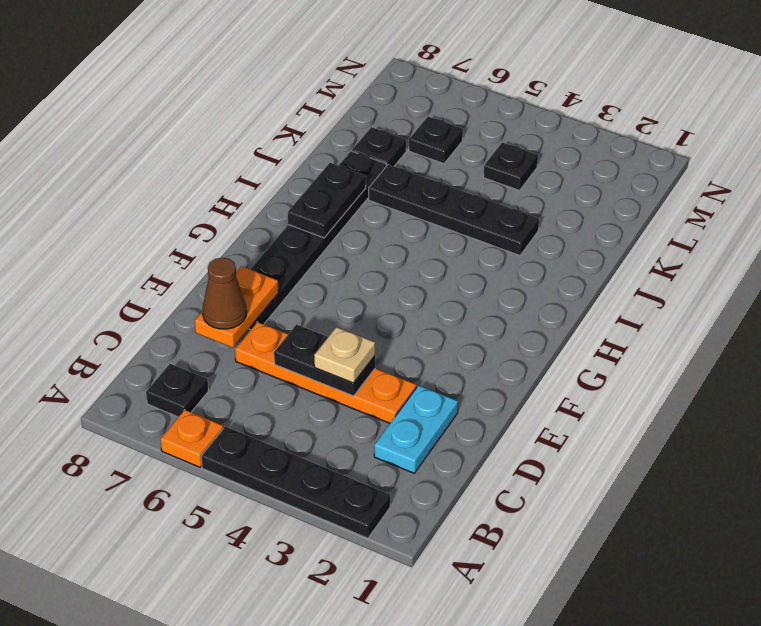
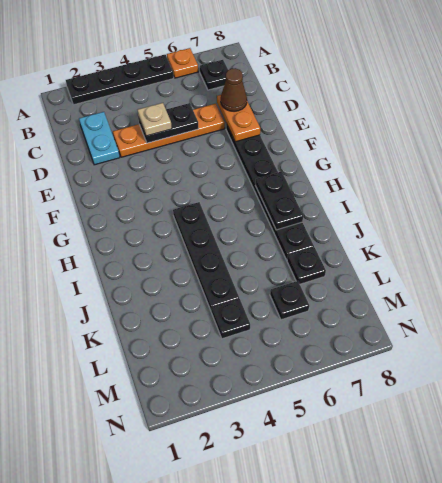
black plate J3:J6 level 1 -> black plate H4:K4 level 1

